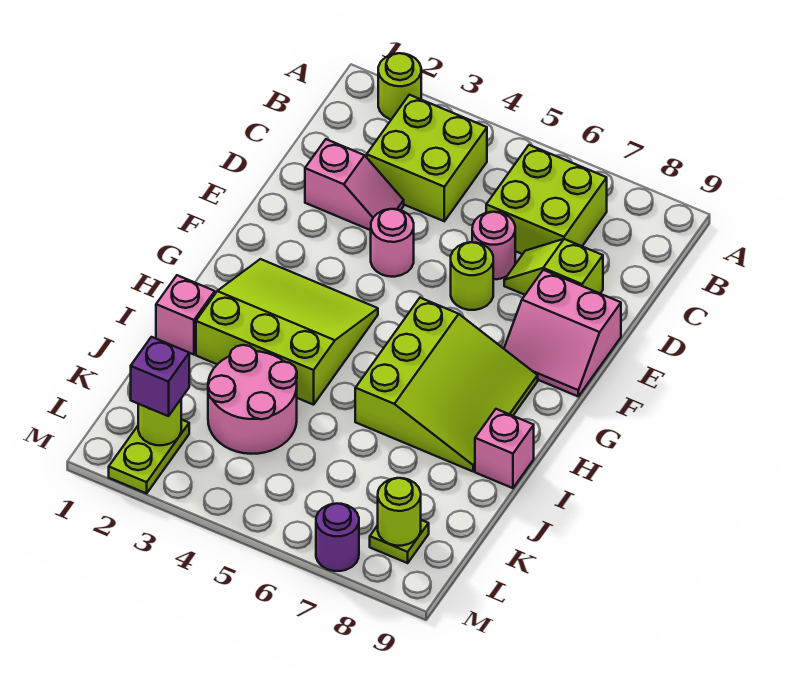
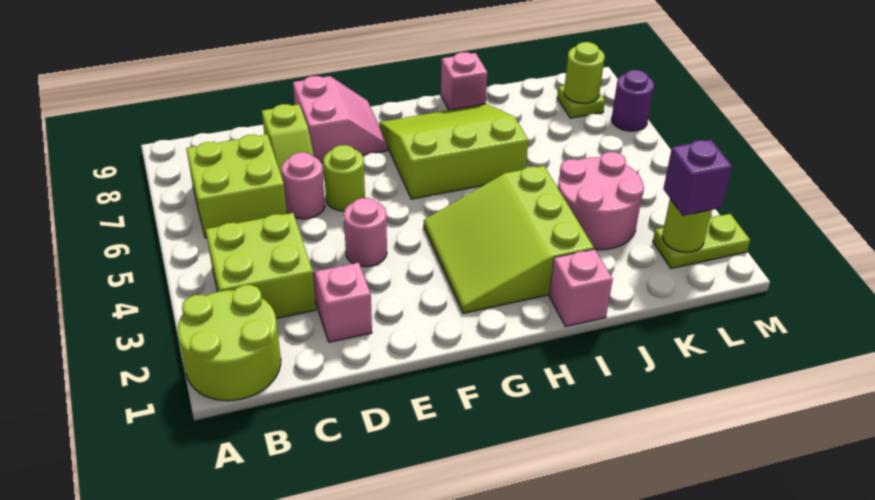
lime round brick A2 level 1 -> lime round brick A1:B2 level 1

